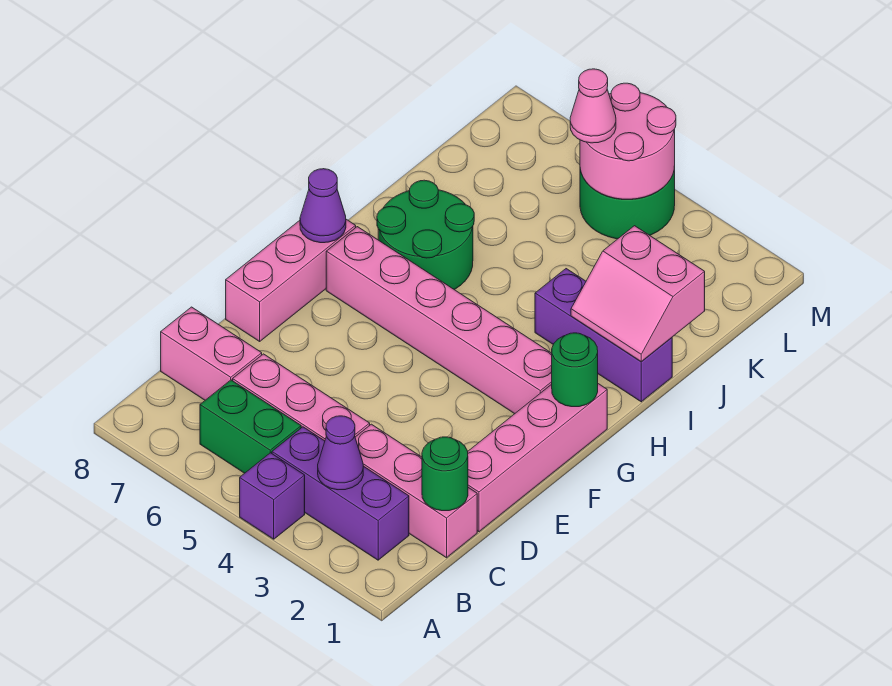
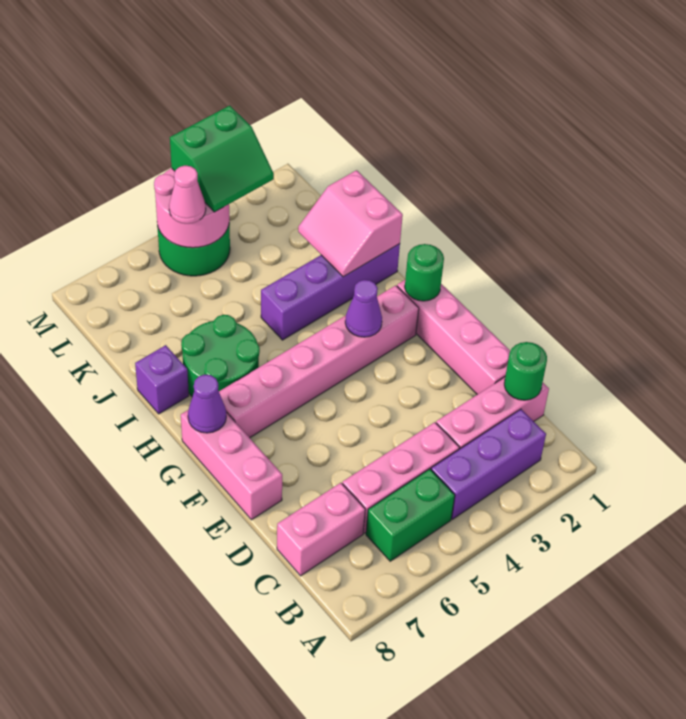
purple brick A4 level 1 -> purple brick I8 level 1
purple cone B3 level 2 -> purple cone G3 level 2
purple brick I1:I3 level 1 -> purple brick I1:I4 level 1
pink slope I1:J2 level 2 top J -> pink slope I1:J2 level 2 top 1
none -> green slope L3:M4 level 3 top M

